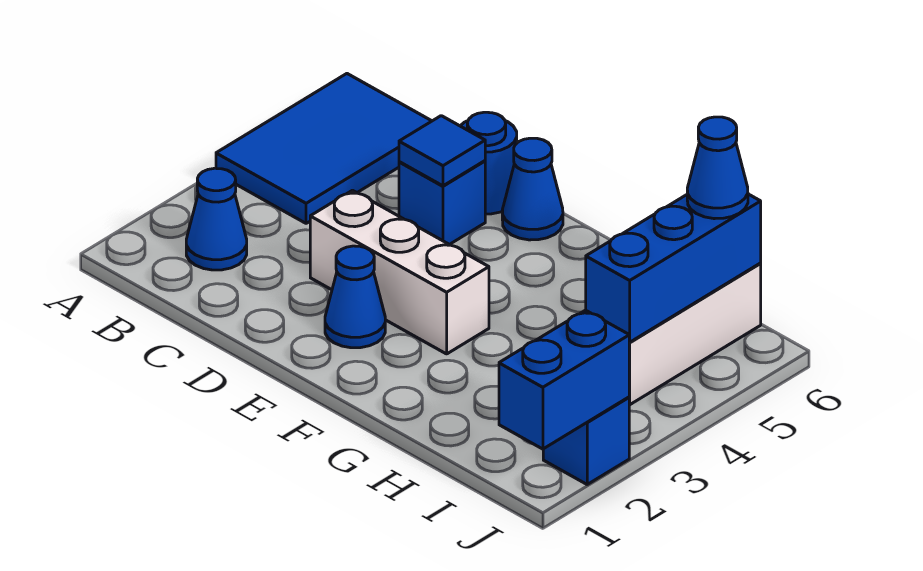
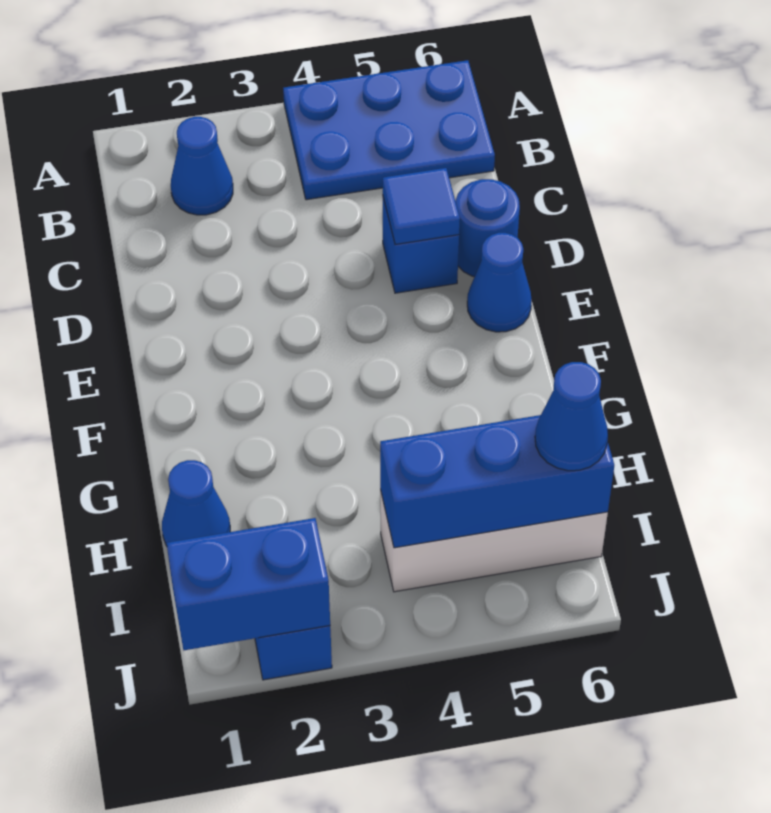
blue tile A4:B6 level 1 -> blue plate A4:B6 level 1
white brick D3:F3 level 1 -> none
blue cone E2 level 1 -> blue cone H1 level 1

